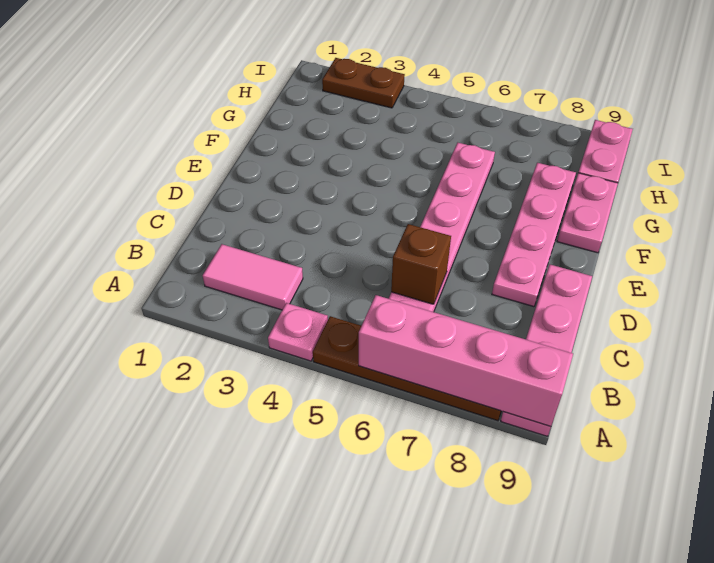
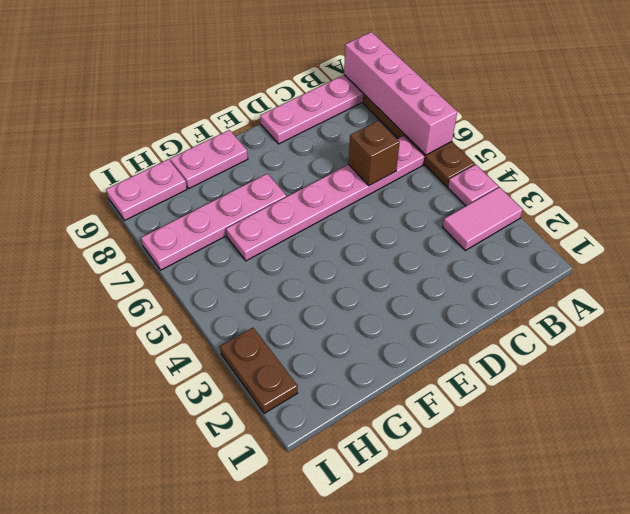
pink tile B2:B3 level 1 -> pink tile A3:B3 level 1
pink plate D8:G8 level 1 -> pink plate F7:I7 level 1

